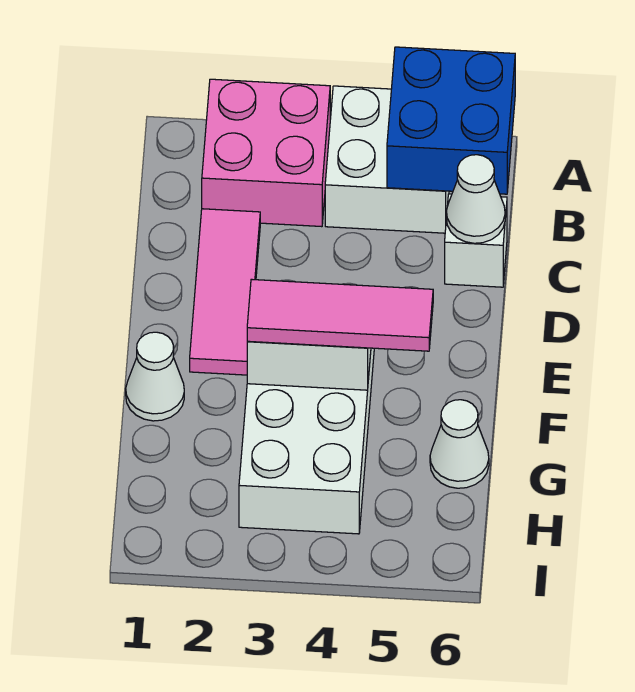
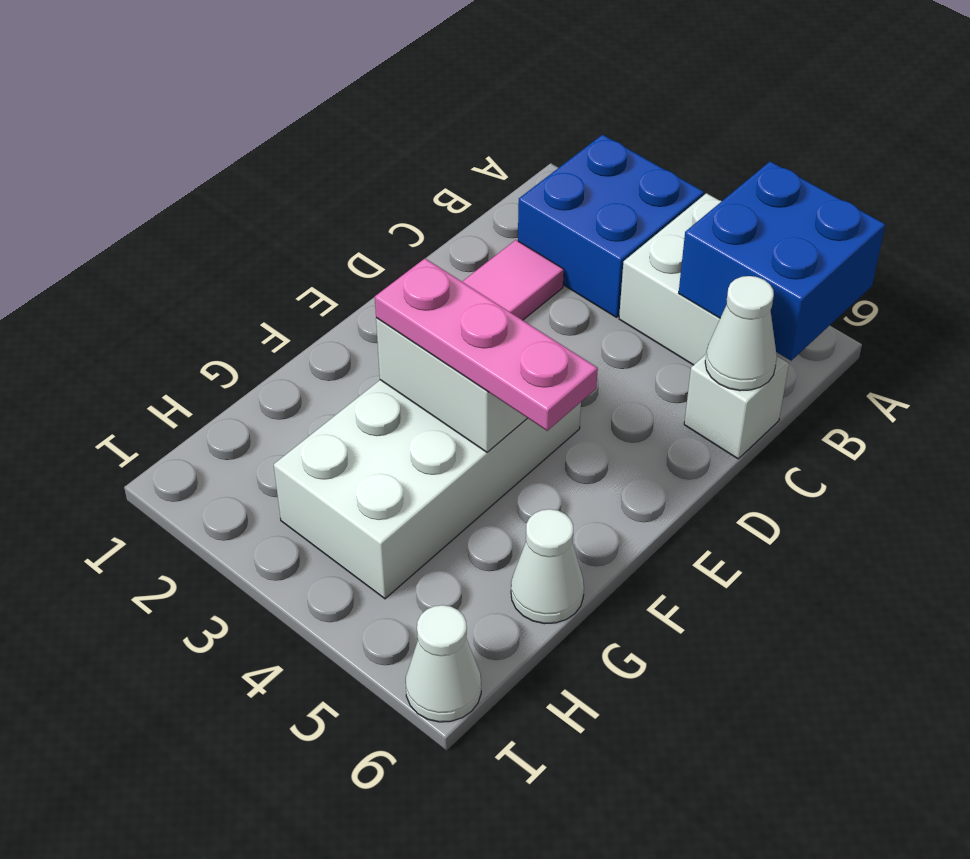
pink brick A2:B3 level 1 -> blue brick A2:B3 level 1
white cone F1 level 1 -> white cone I6 level 1
pink tile F3:F5 level 3 -> pink plate F3:F5 level 3

